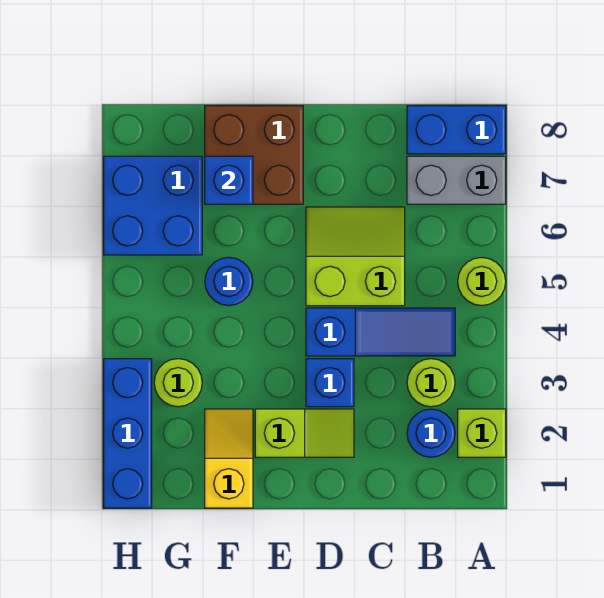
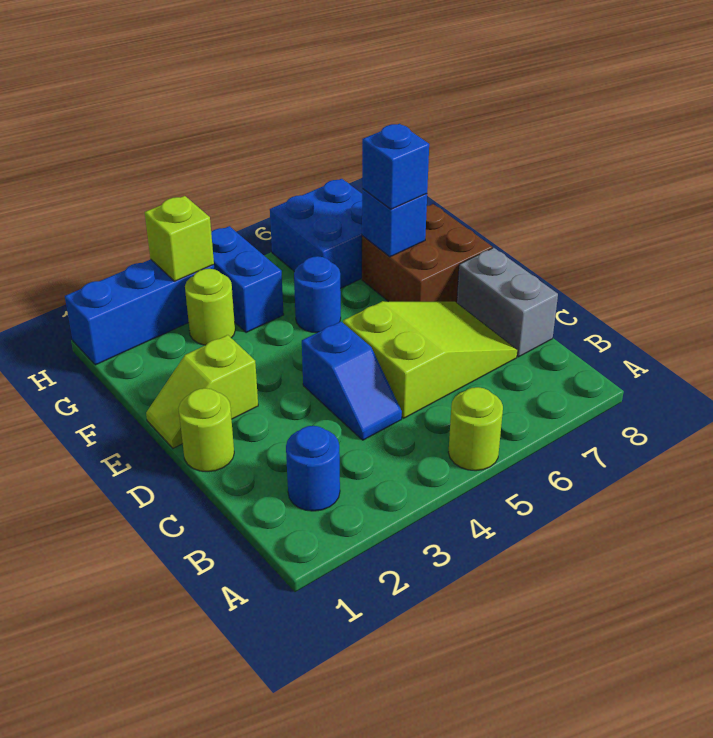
lime brick A2 level 1 -> lime brick H3 level 2
grey brick A7:B7 level 1 -> grey brick C8:D8 level 1
blue brick A8:B8 level 1 -> blue brick G4:H4 level 1
lime round brick B3 level 1 -> lime round brick D1 level 1
blue slope B4:D4 level 1 top D -> blue slope C4:D4 level 1 top D
lime slope C5:D6 level 1 top 5 -> lime slope C5:D7 level 1 top 5
lime slope D2:E2 level 1 top E -> lime slope E1:E2 level 1 top 2
blue brick D3 level 1 -> blue brick F7 level 3
yellow slope F1:F2 level 1 top 1 -> none

